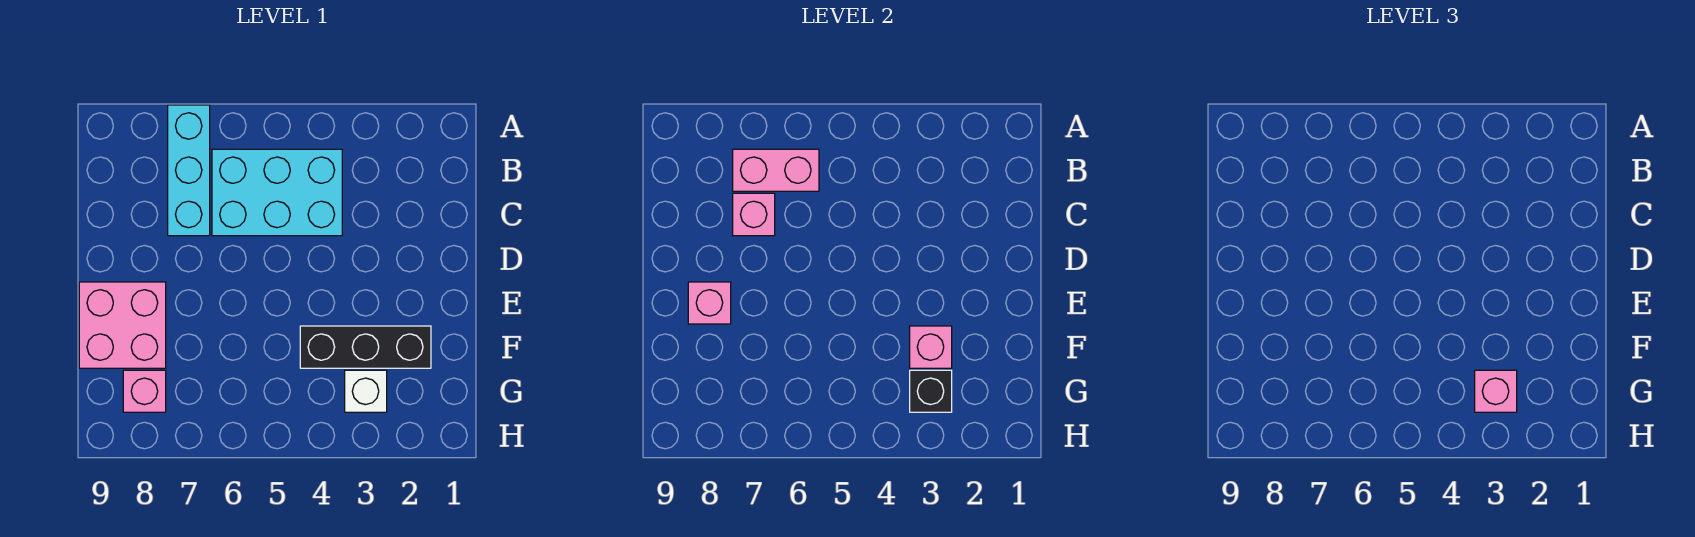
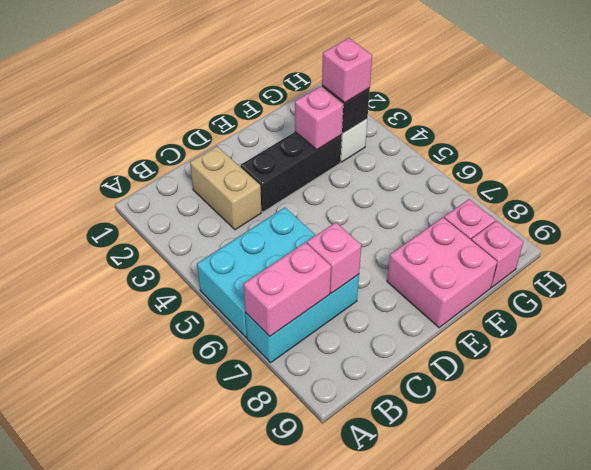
cyan brick B4:C6 level 1 -> cyan brick A5:C6 level 1
pink brick B6:B7 level 2 -> pink brick A7:B7 level 2
none -> tan brick C2:C3 level 1
pink brick E8 level 2 -> pink brick G9 level 1
black brick F2:F4 level 1 -> black brick D3:F3 level 1

